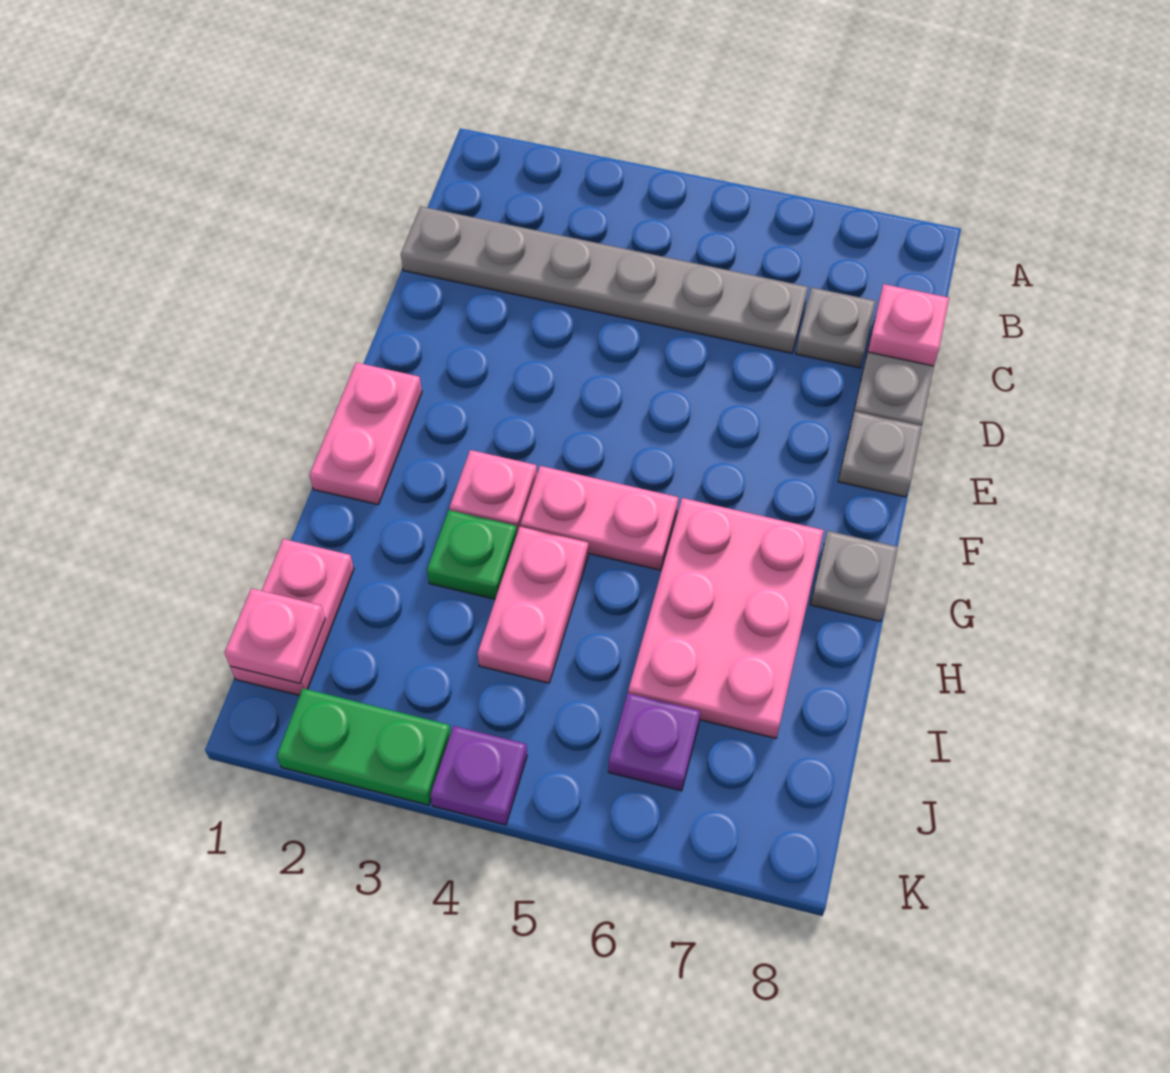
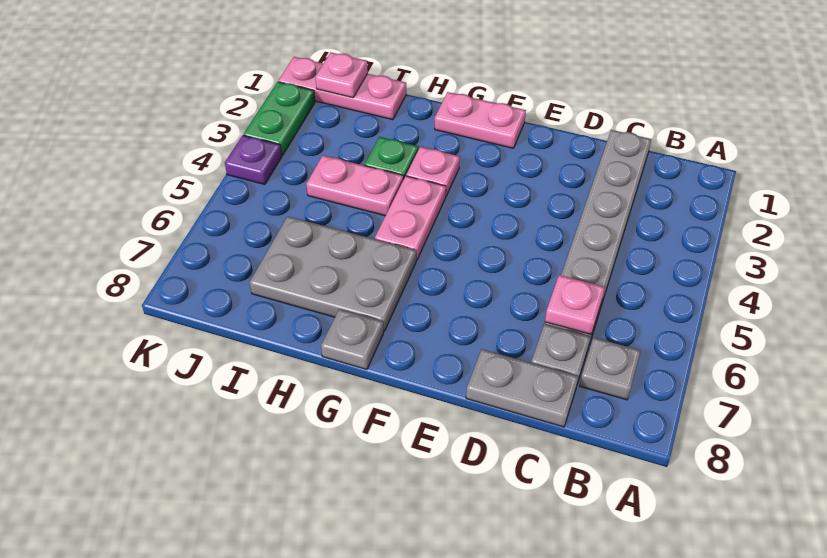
pink plate C8 level 2 -> pink plate C6 level 2
grey plate E8 level 1 -> grey plate B7 level 1
pink plate G6:I7 level 1 -> grey plate G6:I7 level 1
pink plate I1:J1 level 1 -> pink plate I1:K1 level 1
purple plate J6 level 1 -> none

